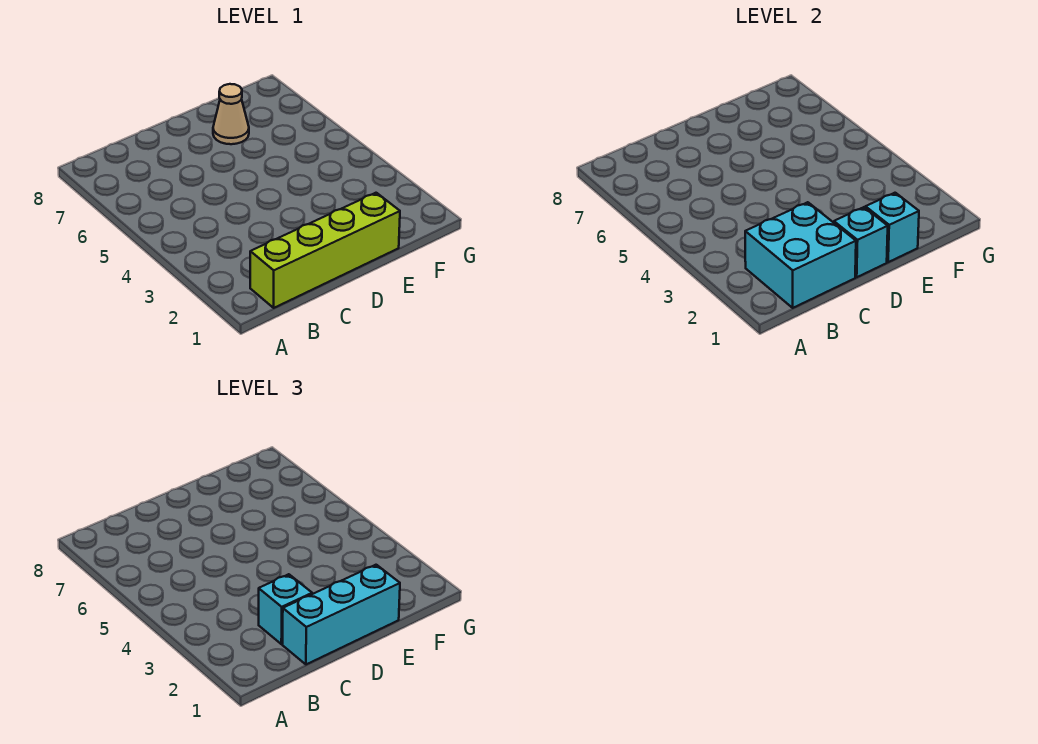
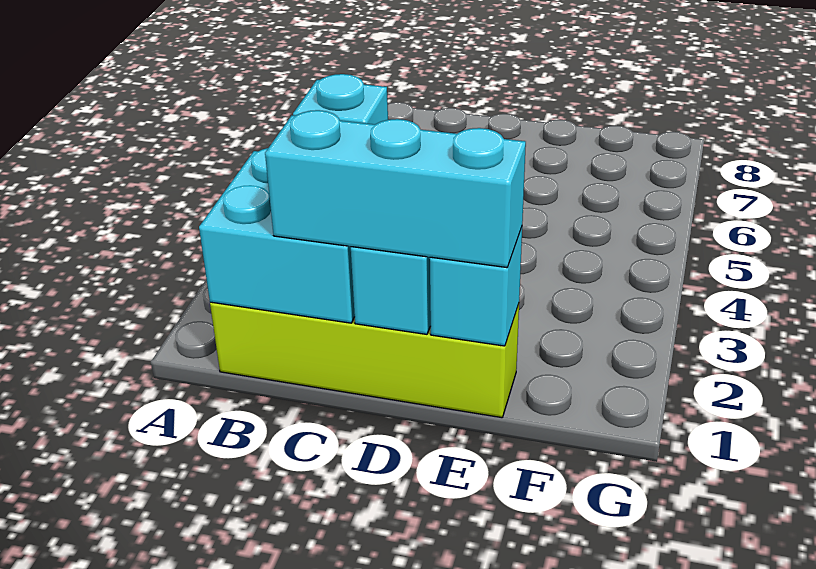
tan cone E7 level 1 -> none

